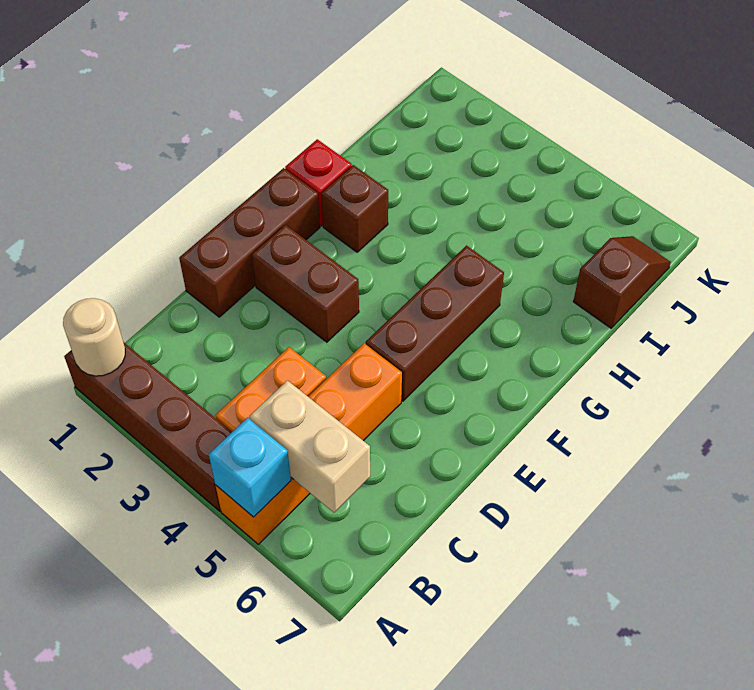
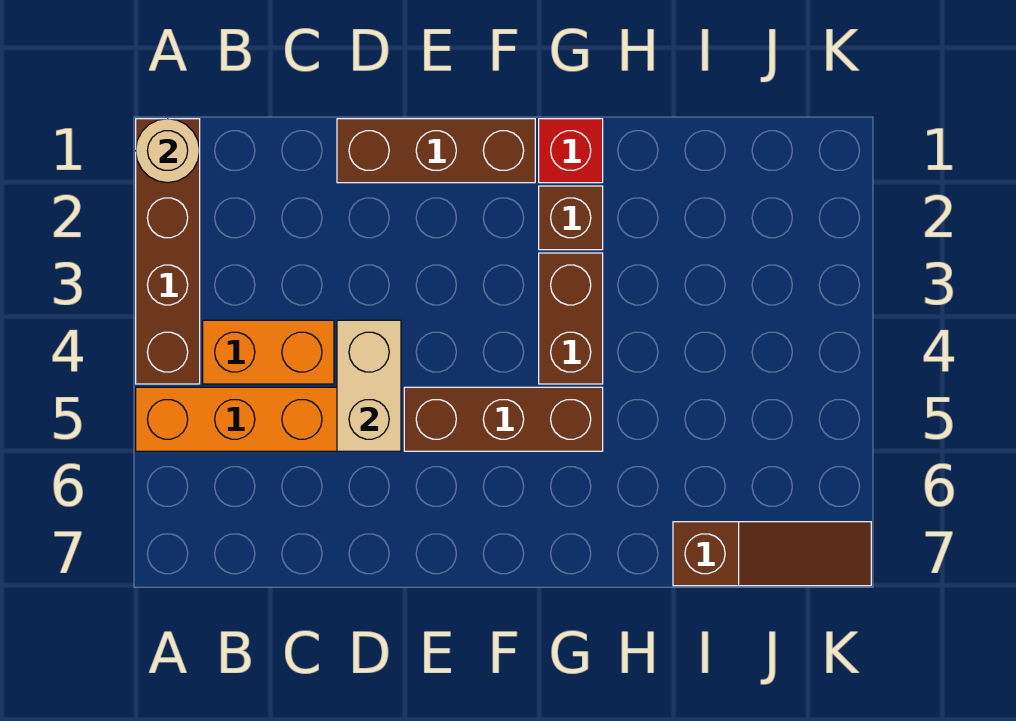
cyan brick A5 level 2 -> none
tan brick B5:B6 level 2 -> tan brick D4:D5 level 2
brown brick E2:E3 level 1 -> brown brick G3:G4 level 1
brown slope I7:J7 level 1 top I -> brown slope I7:K7 level 1 top I

